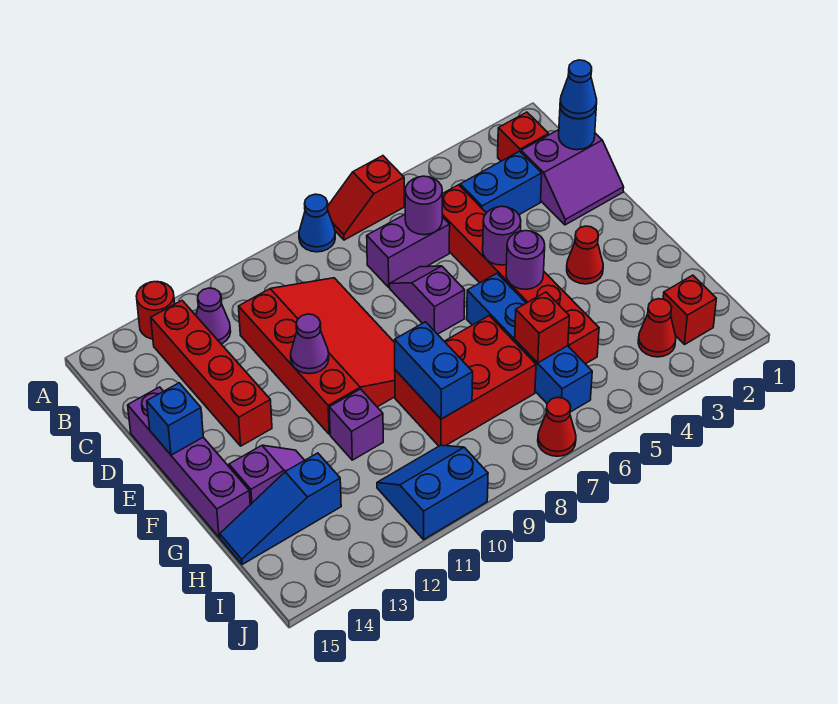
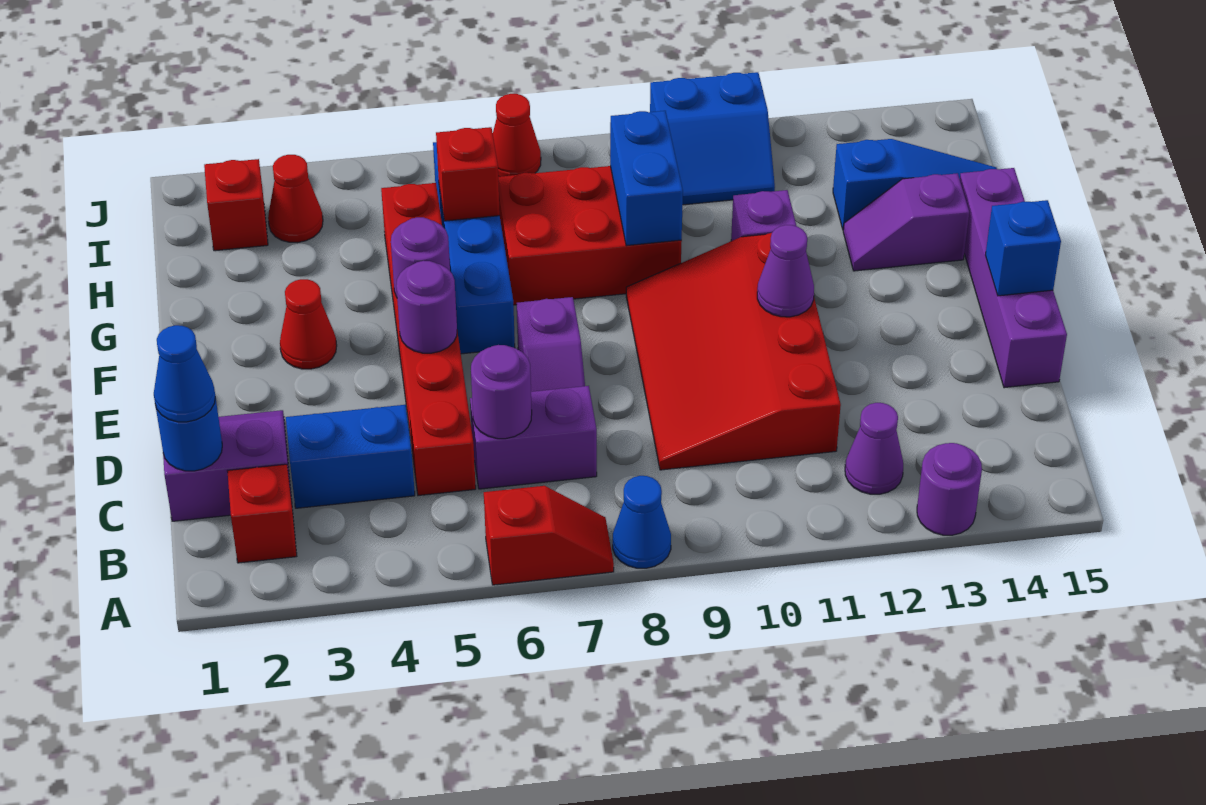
red round brick A13 level 1 -> purple round brick A13 level 1
red brick B13:E13 level 1 -> none

